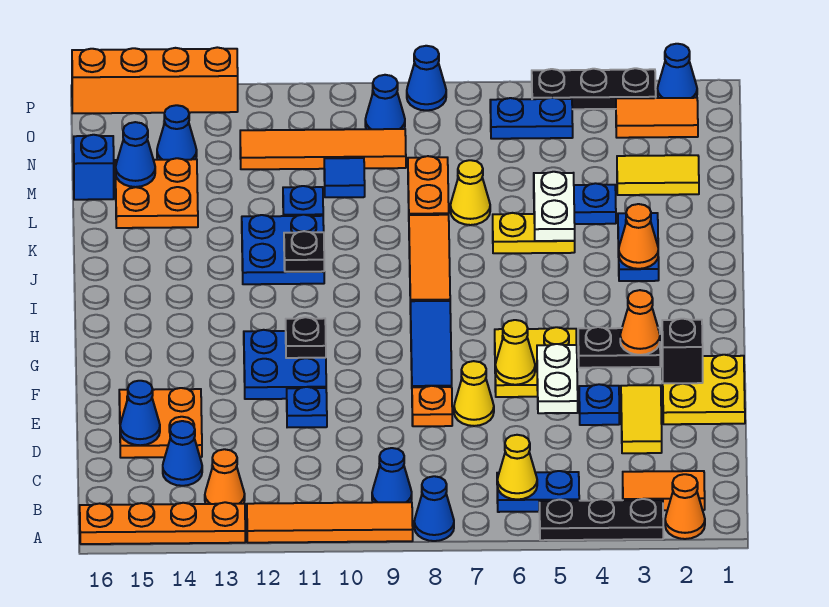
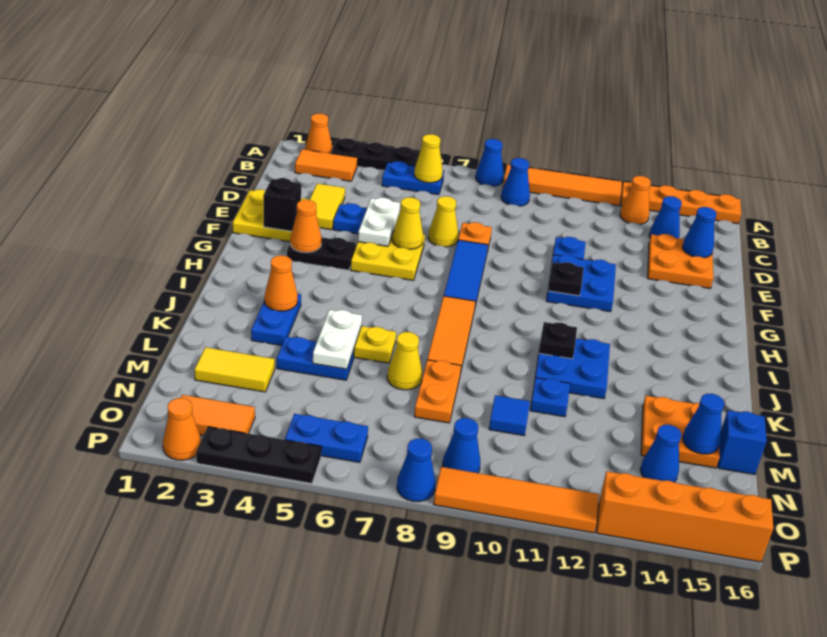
orange tile N9:N12 level 1 -> orange tile P9:P12 level 1
blue cone P2 level 1 -> orange cone P2 level 1

